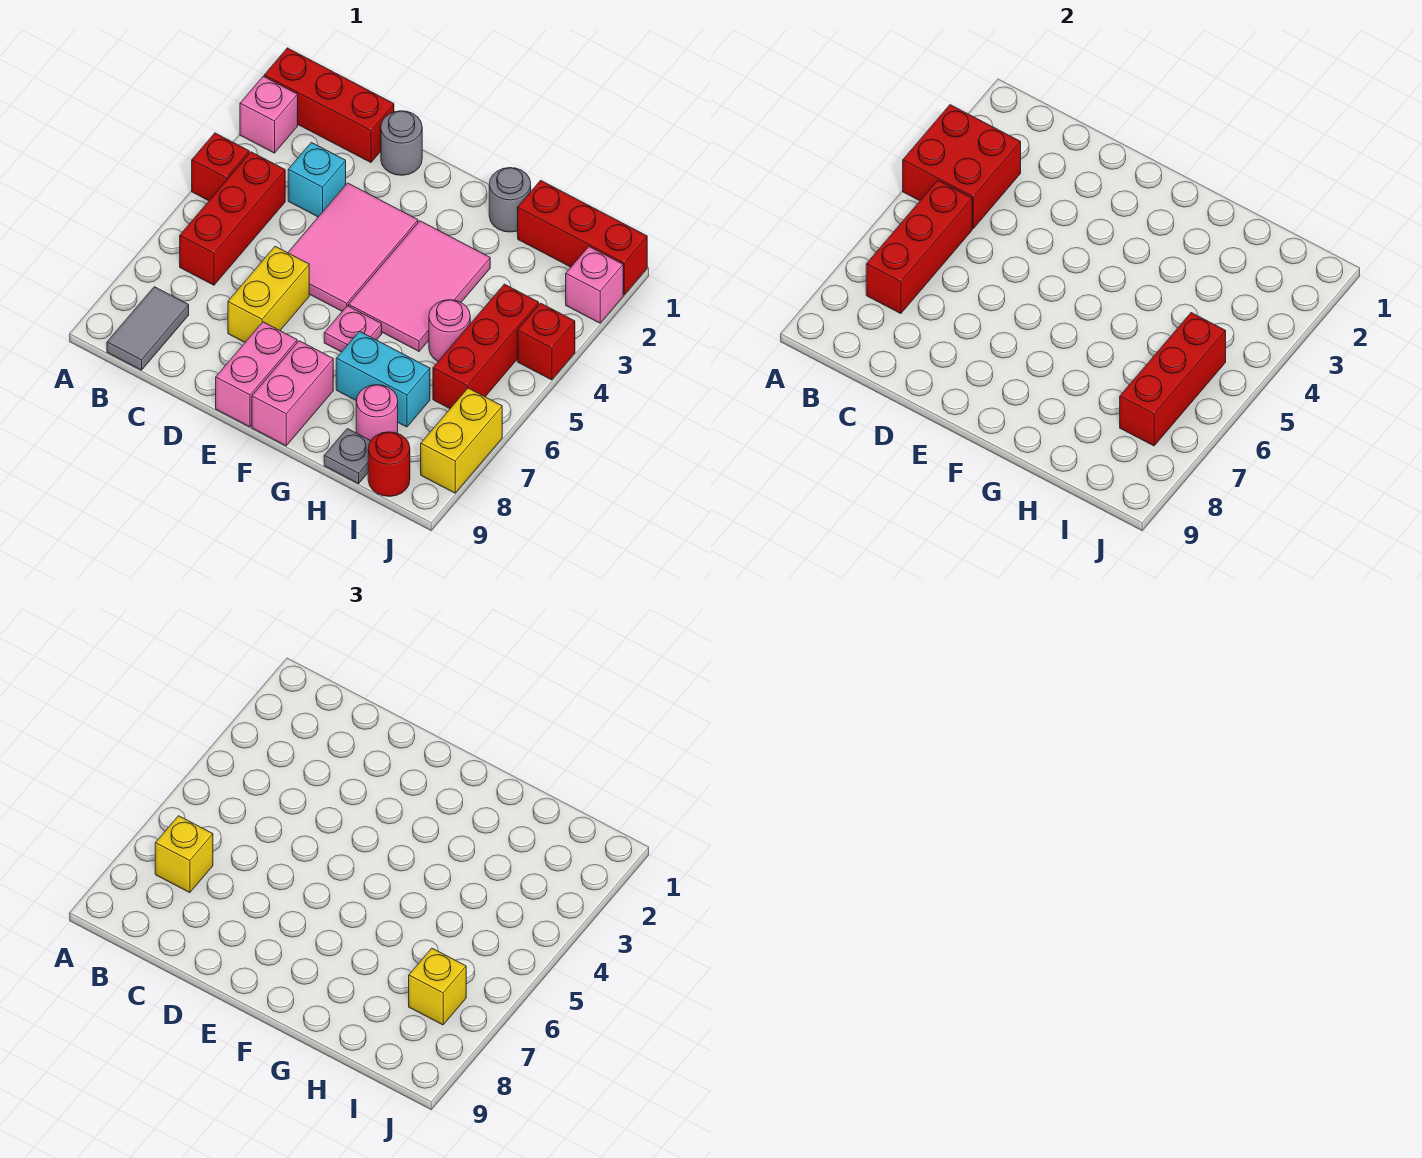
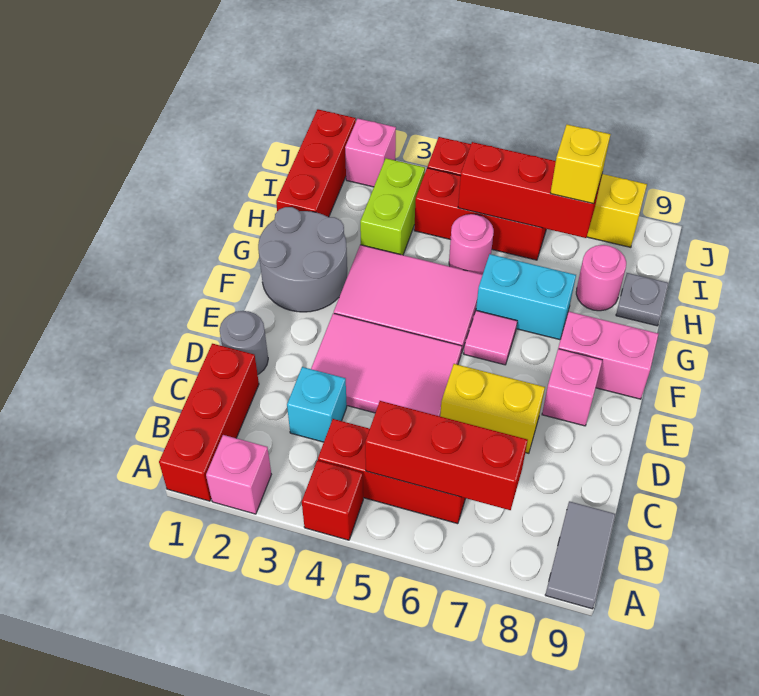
red brick A3:B4 level 2 -> none
yellow brick B7 level 3 -> none
grey tile B8:B9 level 1 -> grey tile A9:B9 level 1
pink brick E8:E9 level 1 -> pink brick E8 level 1
pink plate F6 level 1 -> pink tile F6 level 1
grey round brick G1 level 1 -> grey round brick F1:G2 level 1
cyan brick G7:H7 level 1 -> cyan brick G6:G7 level 1
none -> lime brick H3:I3 level 1
red round brick I9 level 1 -> none

